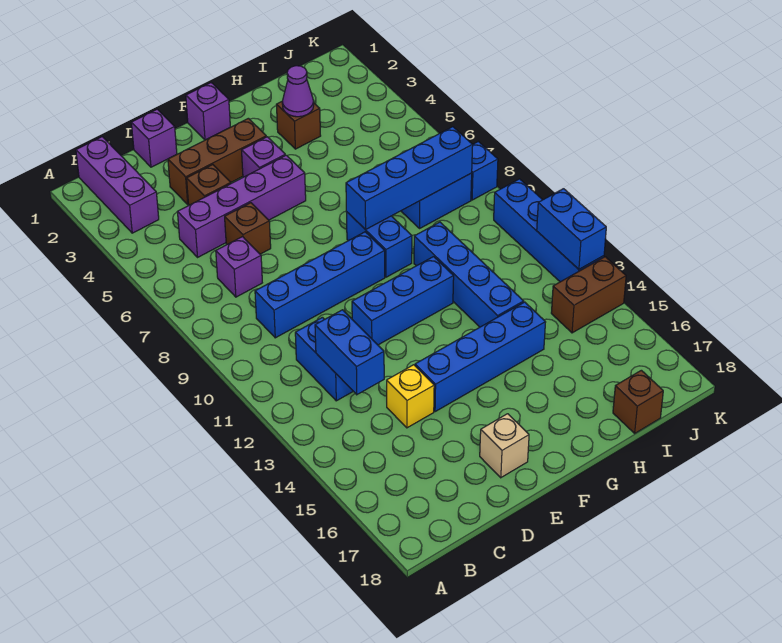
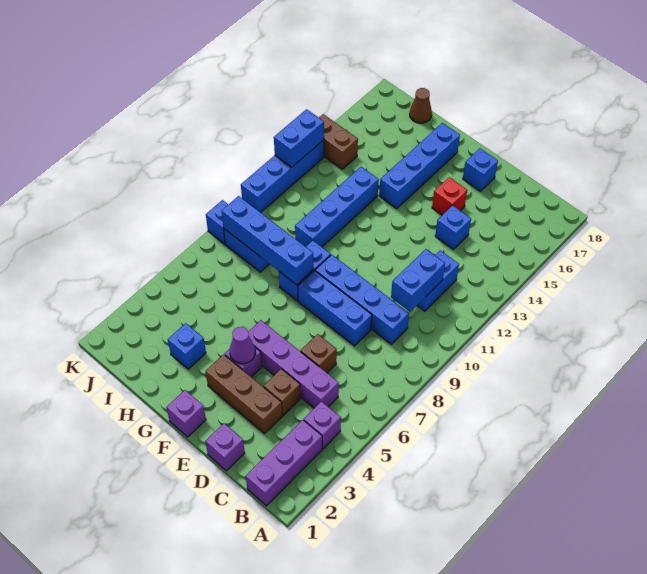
purple brick C7 level 1 -> purple brick B4 level 1
blue brick C12:C13 level 2 -> blue brick C10:C11 level 2
yellow brick D14 level 1 -> blue brick D14 level 1
blue brick E11:G11 level 1 -> blue brick D8:F8 level 1
blue brick E14:H14 level 1 -> blue brick G14:G17 level 1
none -> red brick E15 level 1
tan brick E17 level 1 -> blue brick E17 level 1
brown brick H3 level 1 -> blue brick H3 level 1
purple cone H3 level 2 -> purple cone F4 level 2
brown brick I18 level 1 -> brown cone I18 level 1

